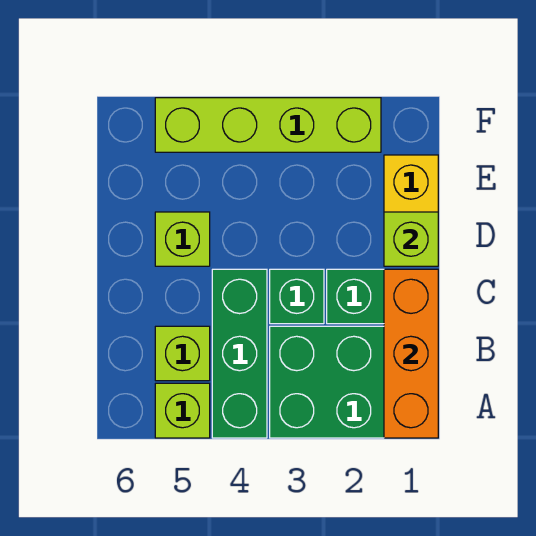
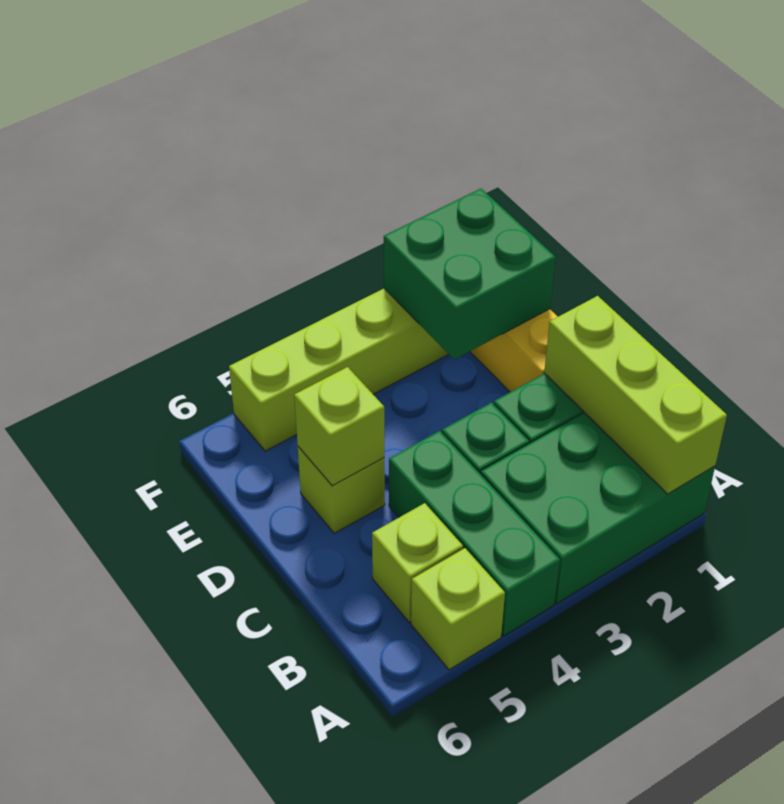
orange brick A1:C1 level 2 -> lime brick A1:C1 level 2
lime brick D1 level 2 -> lime brick D5 level 2
none -> green brick E1:F2 level 2

